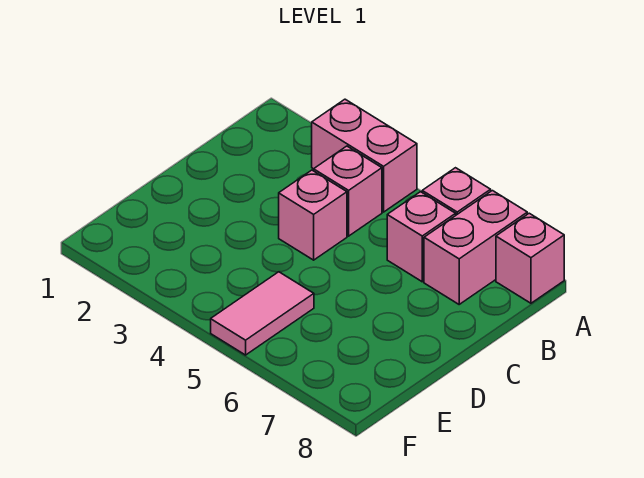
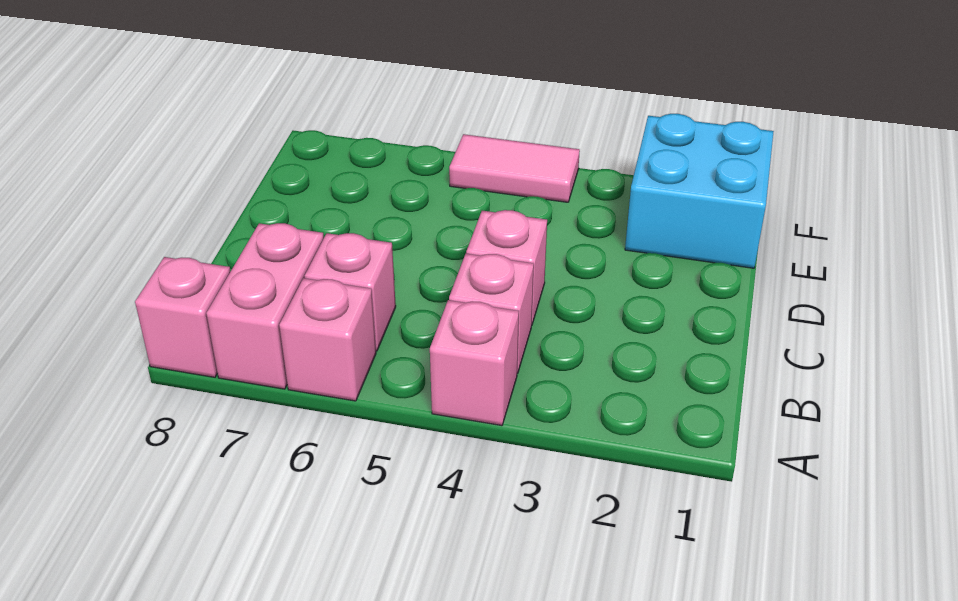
pink brick A3:A4 level 1 -> pink brick A4 level 1
none -> cyan brick E1:F2 level 1
pink tile E5:F5 level 1 -> pink tile F4:F5 level 1

